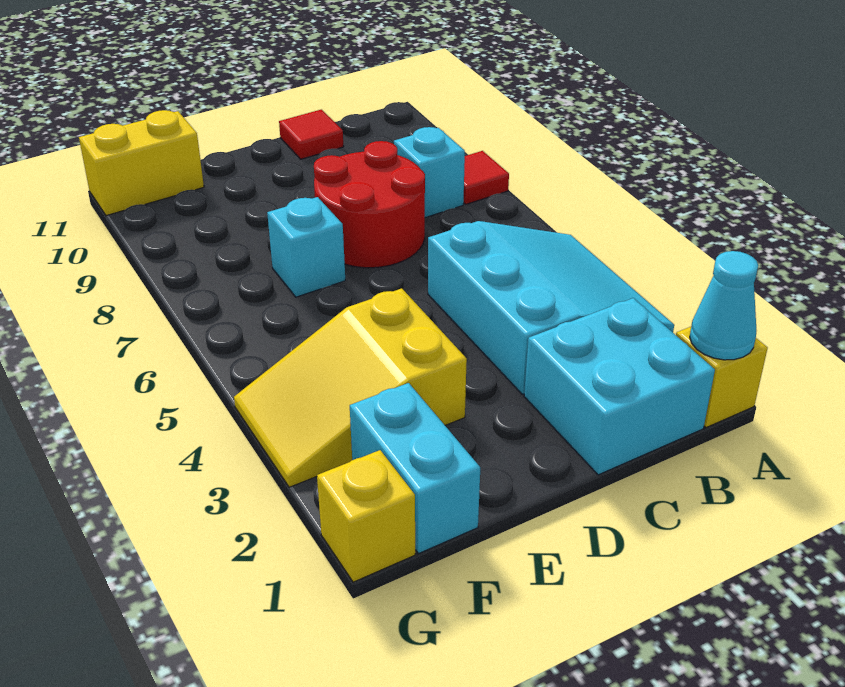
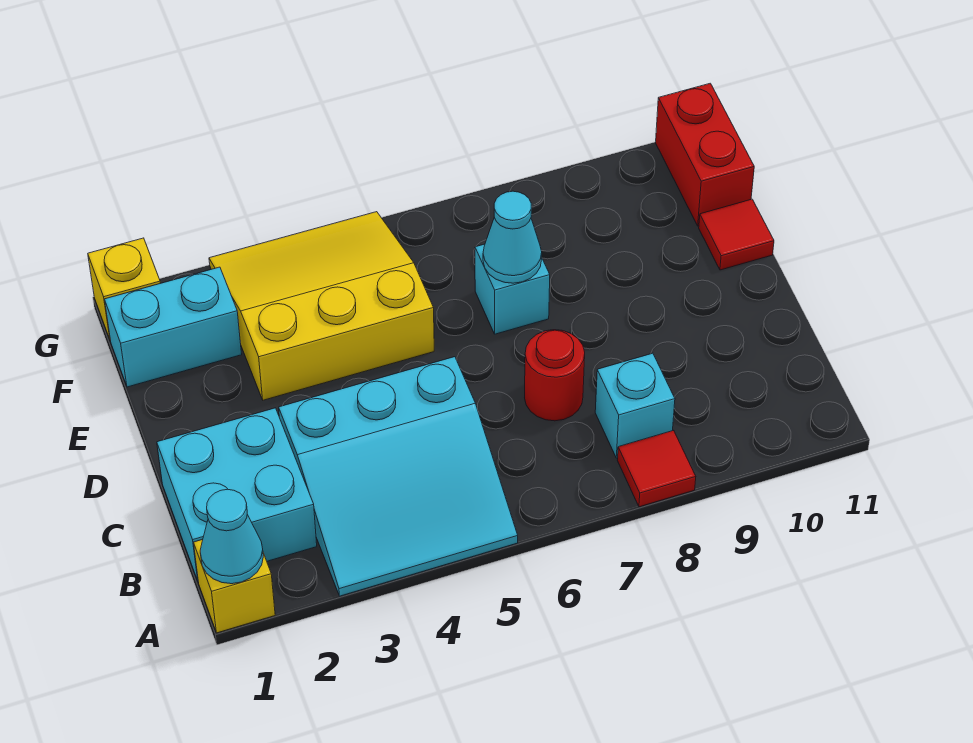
red round brick C7:D8 level 1 -> red round brick C7 level 1
red tile C11 level 1 -> red tile E11 level 1
yellow slope E3:G4 level 1 top E -> yellow slope E3:G5 level 1 top E
none -> cyan cone E7 level 2
yellow brick F11:G11 level 1 -> red brick F11:G11 level 1

